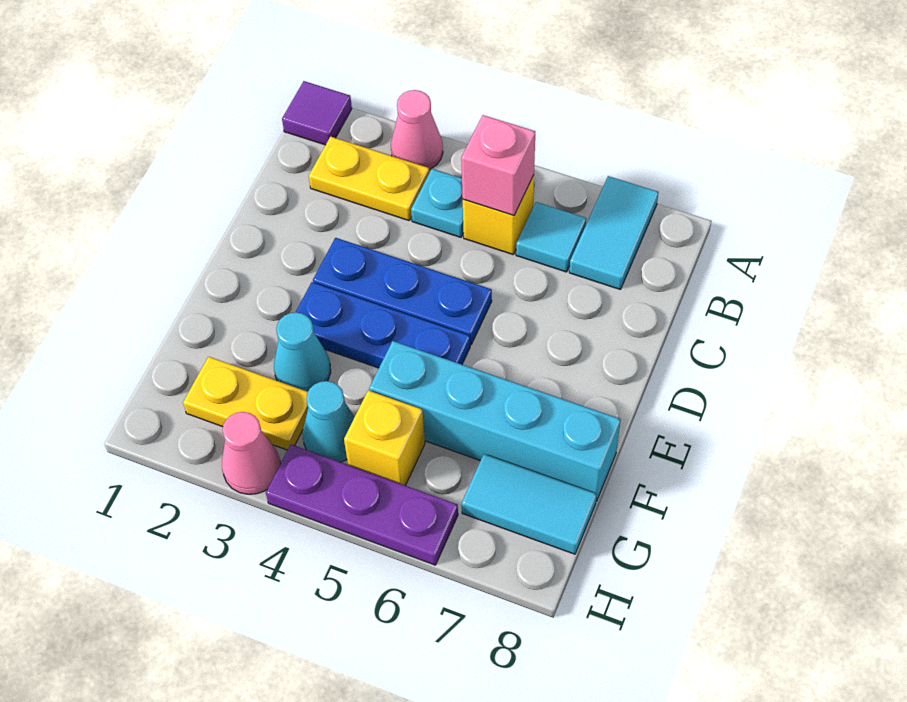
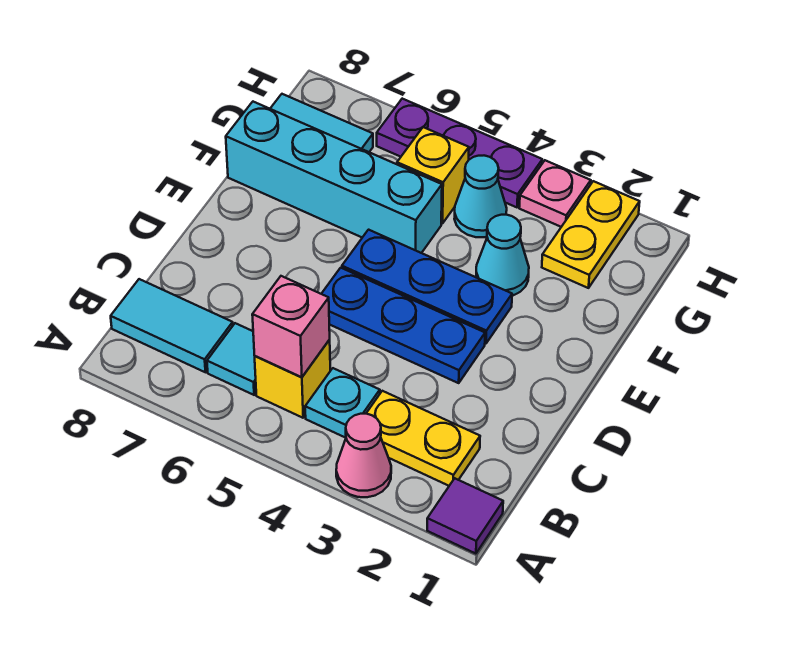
cyan tile A7:B7 level 1 -> cyan tile B7:B8 level 1
yellow plate G2:G3 level 1 -> yellow plate G2:H2 level 1
pink cone H3 level 1 -> pink plate H3 level 1

